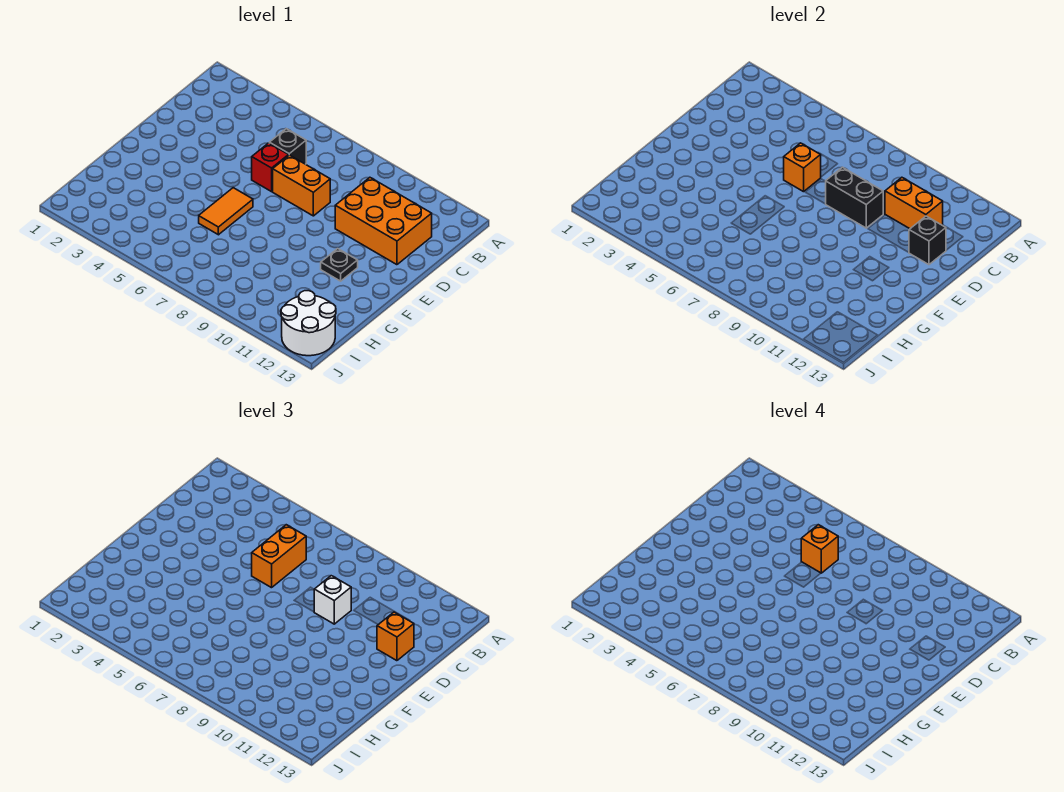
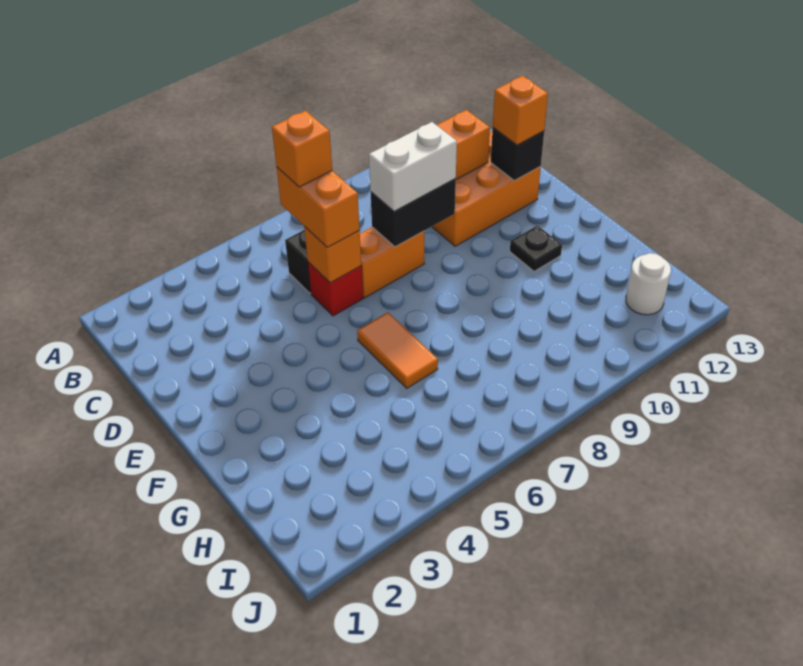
white brick D9 level 3 -> white brick D8:D9 level 3
white round brick I12:J13 level 1 -> white round brick I12 level 1

